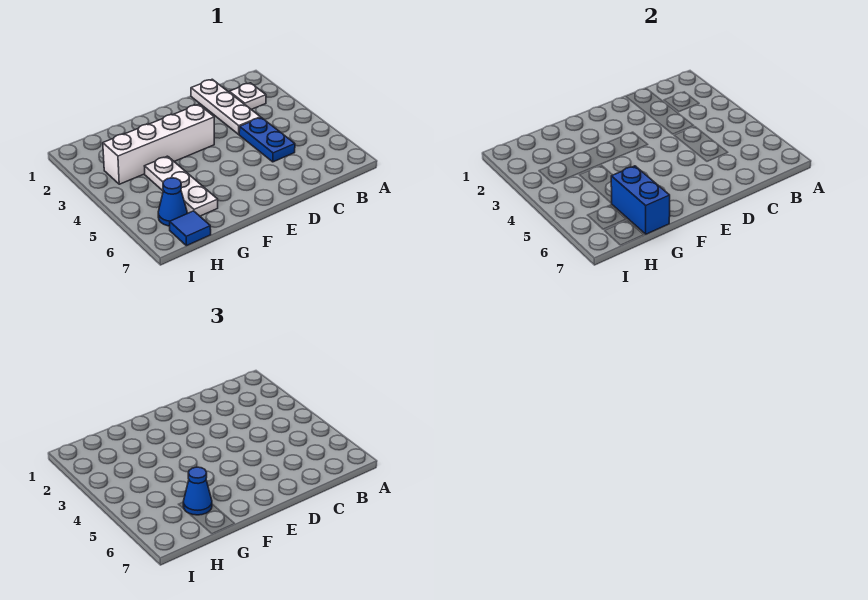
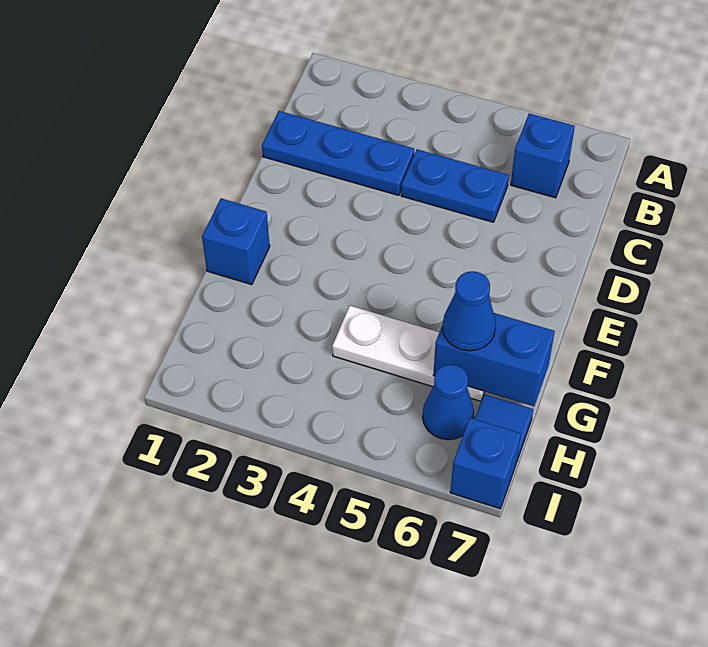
white plate B2 level 1 -> none
none -> blue brick B6 level 1
white plate C1:C3 level 1 -> blue plate C1:C3 level 1
white brick E3:H3 level 1 -> none
none -> blue brick F1 level 1
none -> blue brick I7 level 1

